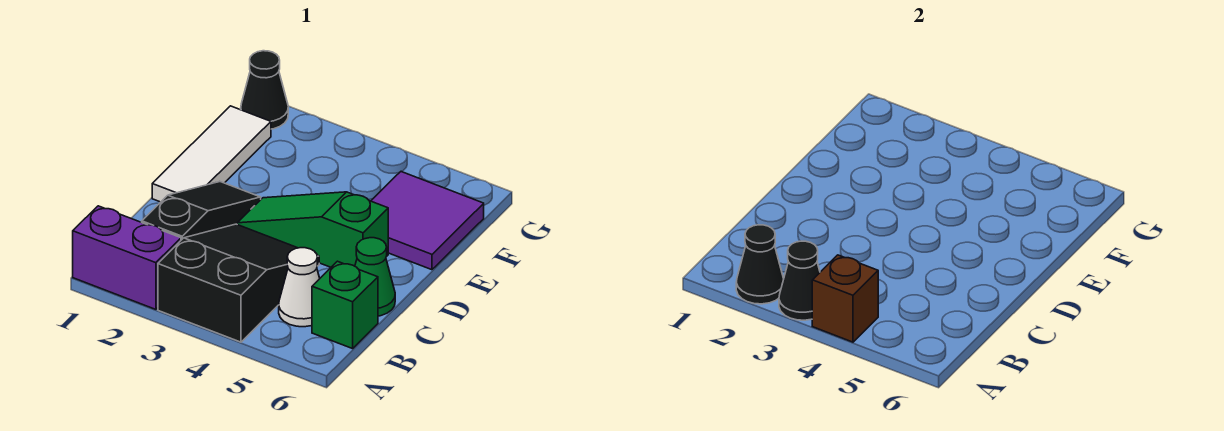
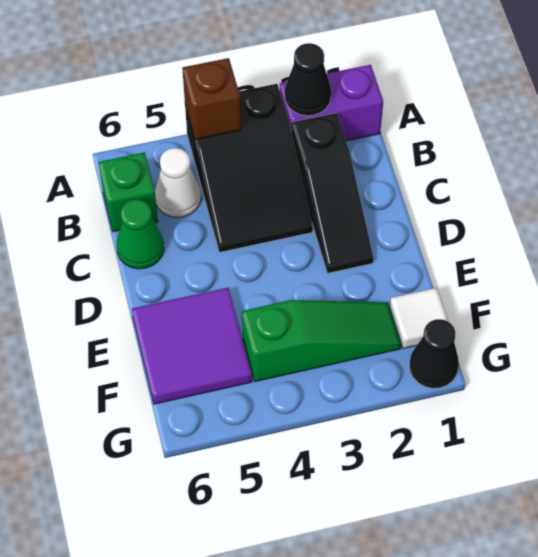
black cone A3 level 2 -> none
white tile D1:F1 level 1 -> white tile F1 level 1
green slope D3:D5 level 1 top 5 -> green slope F2:F4 level 1 top 4

